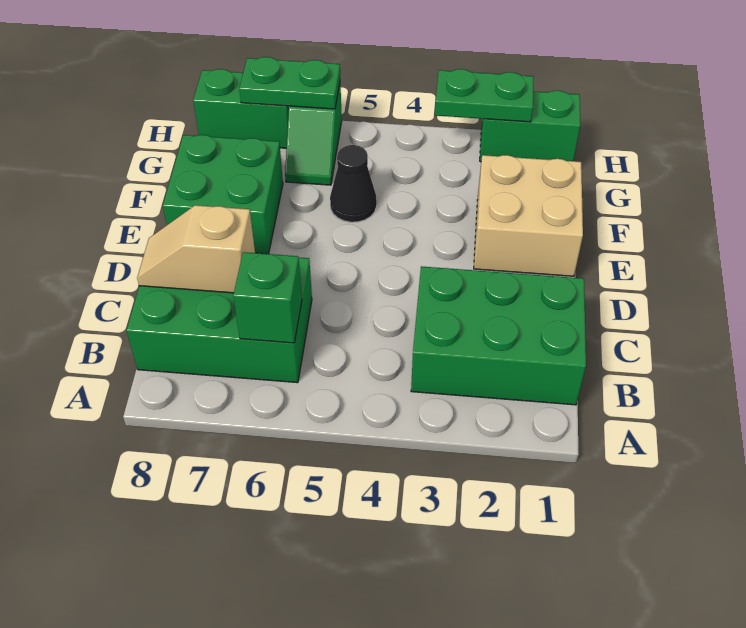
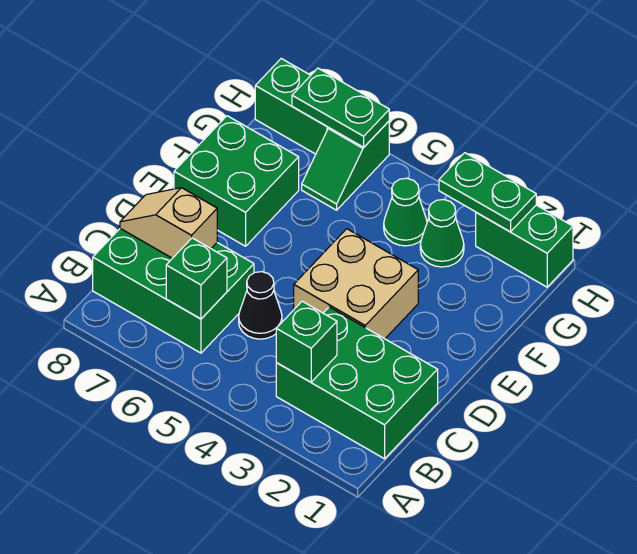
none -> green brick B3 level 2
tan brick E1:F2 level 1 -> tan brick D3:E4 level 1
black cone F5 level 1 -> black cone C5 level 1
none -> green cone G3 level 1
none -> green cone G4 level 1

